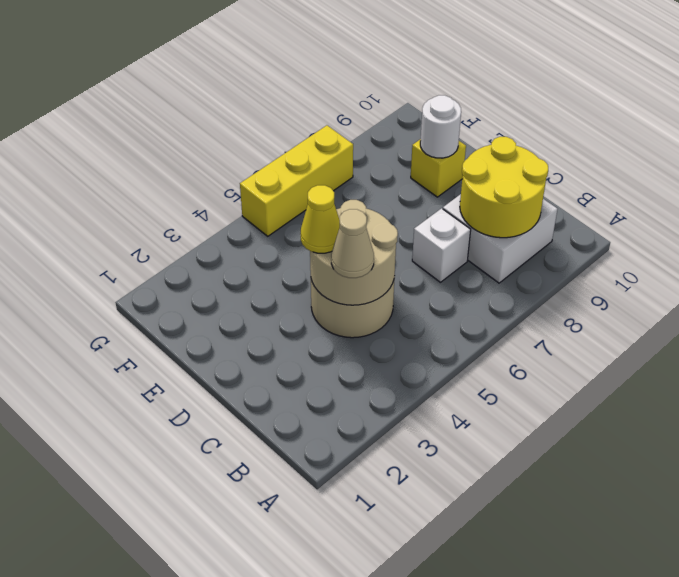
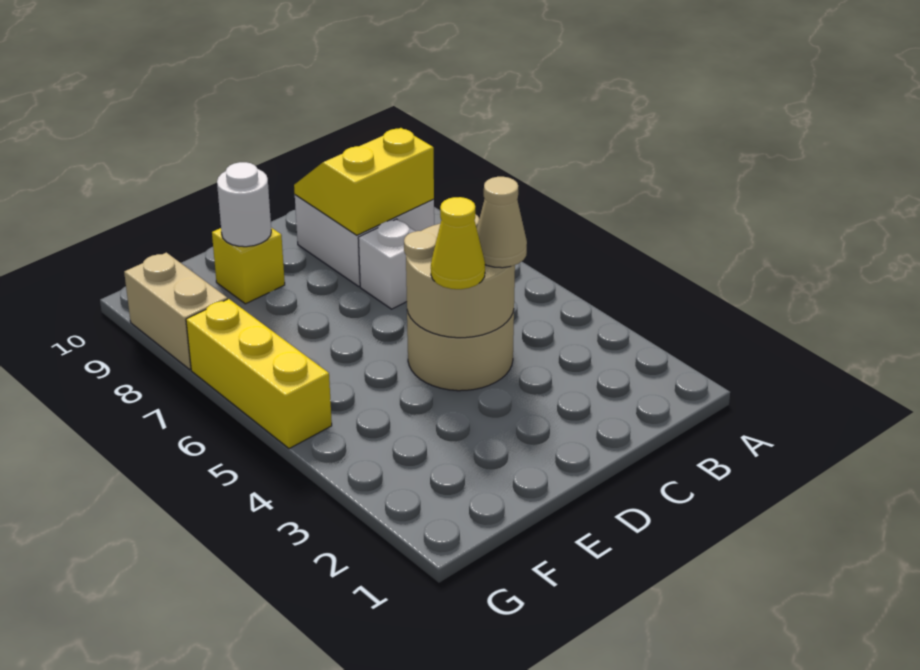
yellow round brick B8:C9 level 2 -> yellow slope B8:C9 level 2 top 8
none -> tan brick G8:G9 level 1

